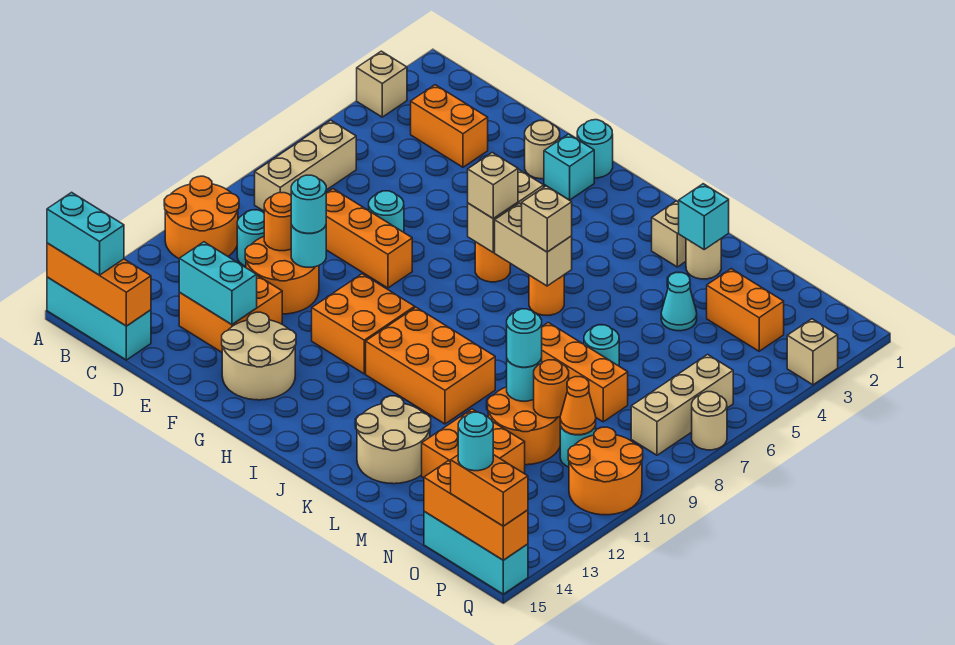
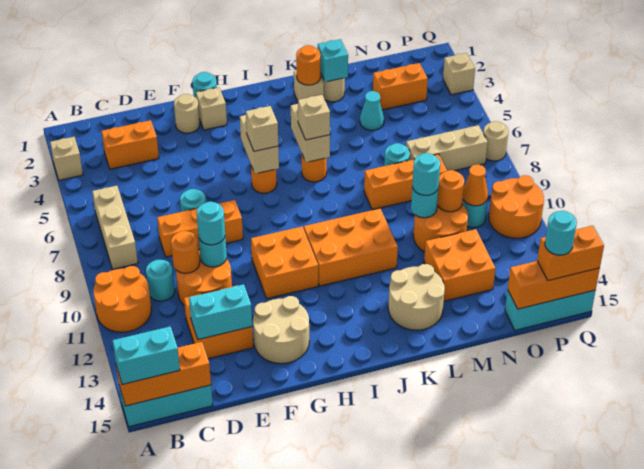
cyan brick G2 level 1 -> tan brick G2 level 1
tan brick I6:J6 level 2 -> tan brick J5:J6 level 2
none -> orange round brick K2 level 2
tan brick P6:P8 level 1 -> tan brick N7:P7 level 1

